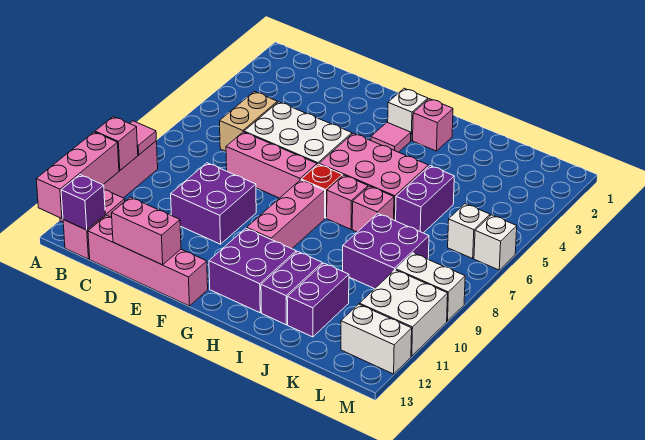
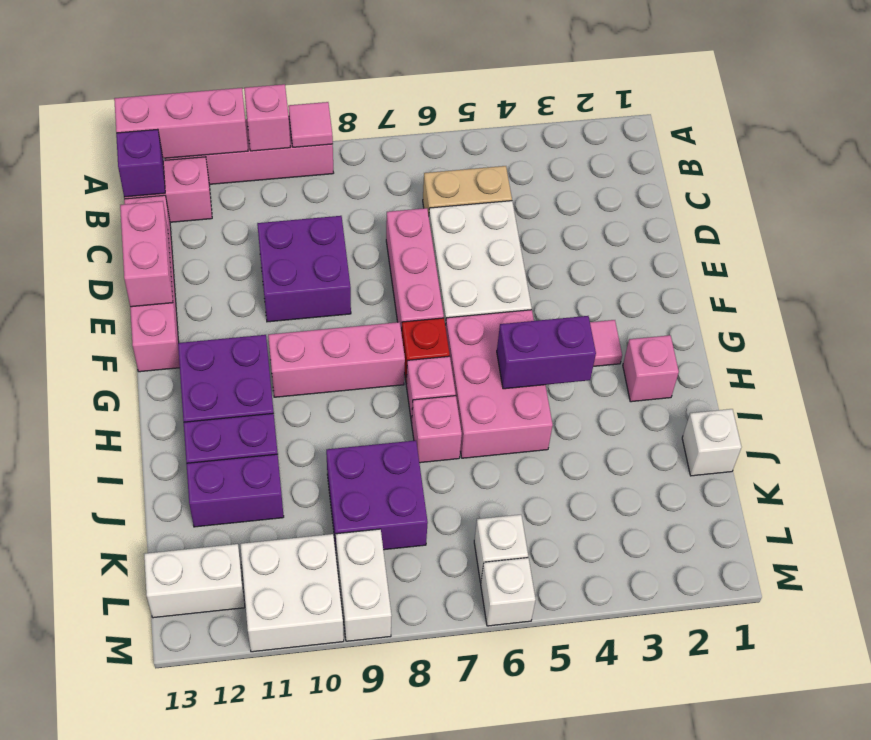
white brick G2 level 1 -> white brick J1 level 1
purple brick J5:J6 level 1 -> purple brick H4:H5 level 2
white brick L12:M12 level 1 -> white brick L12:L13 level 1

